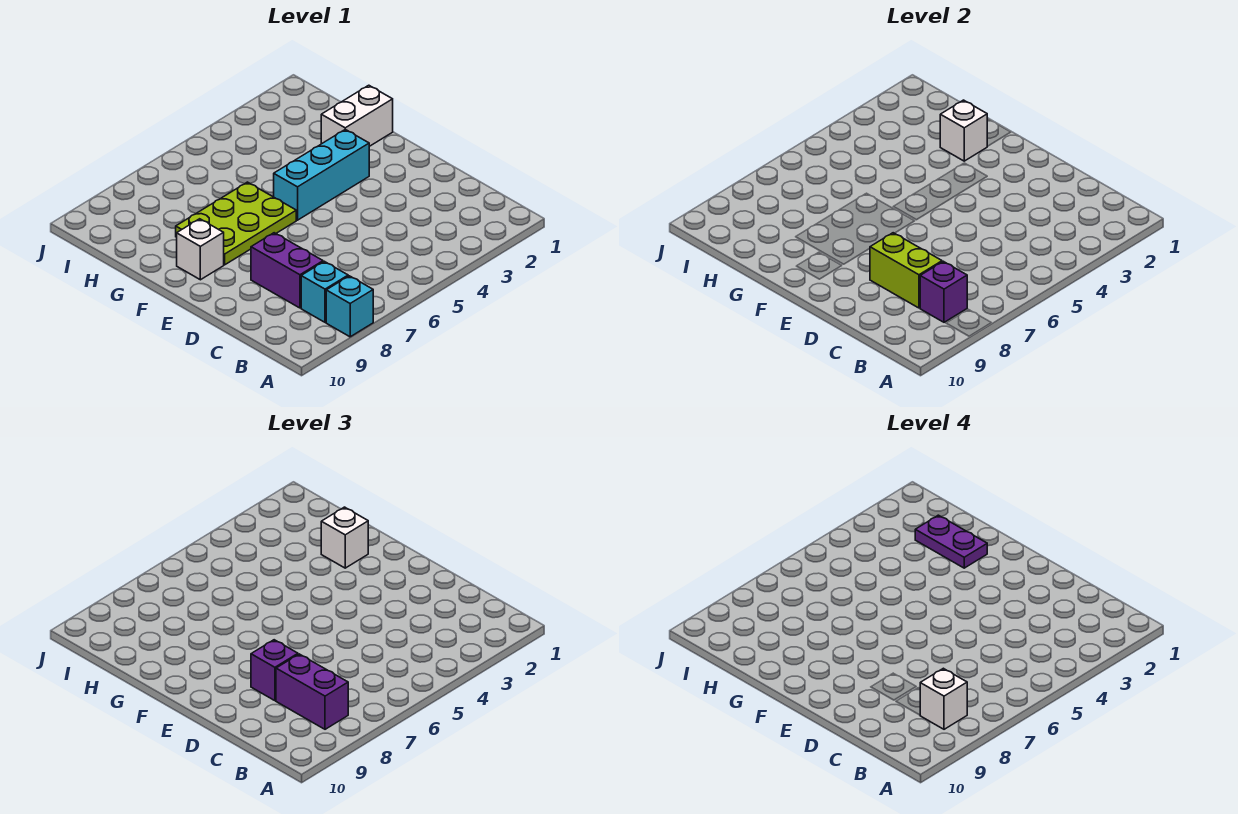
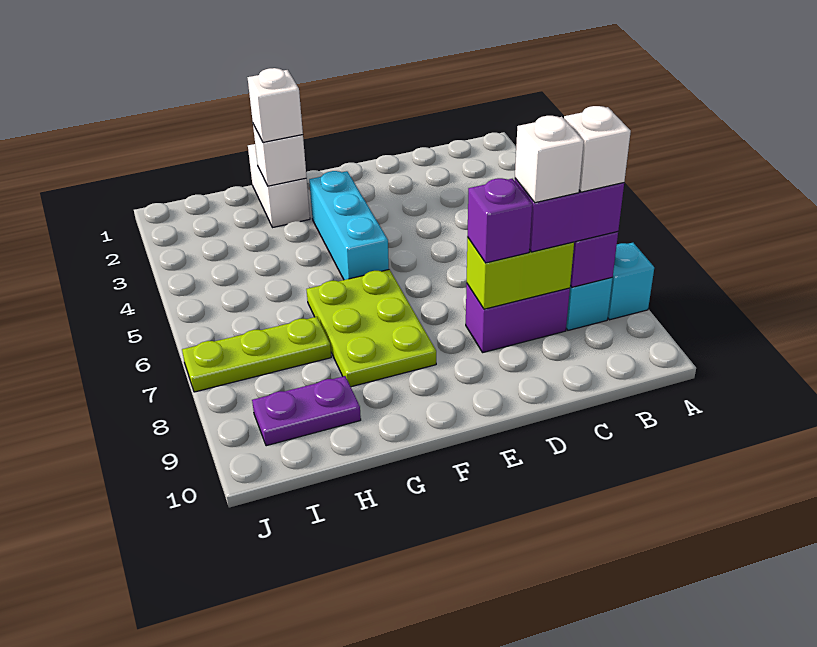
white brick F9 level 1 -> white brick C8 level 4
purple plate G2:H2 level 4 -> purple plate H9:I9 level 1
none -> lime plate H7:J7 level 1

